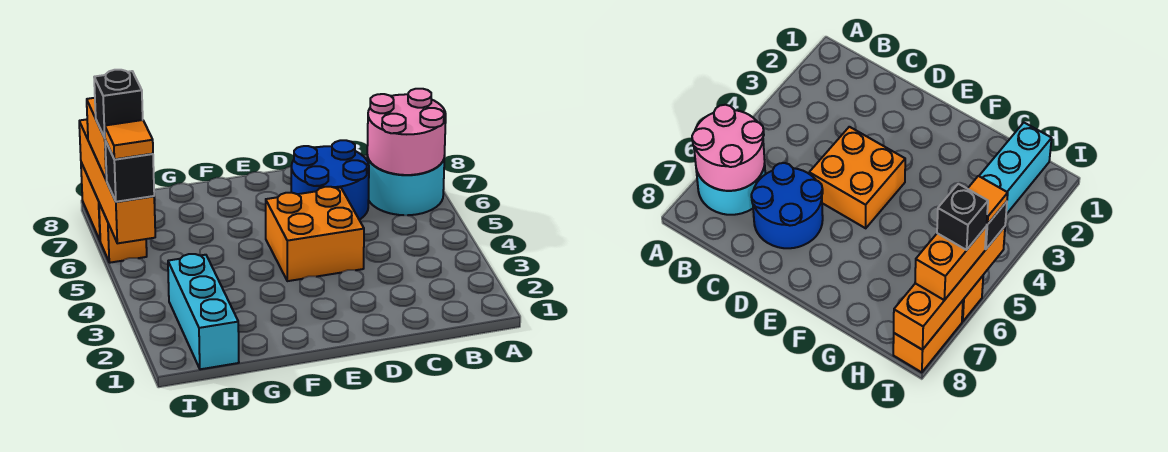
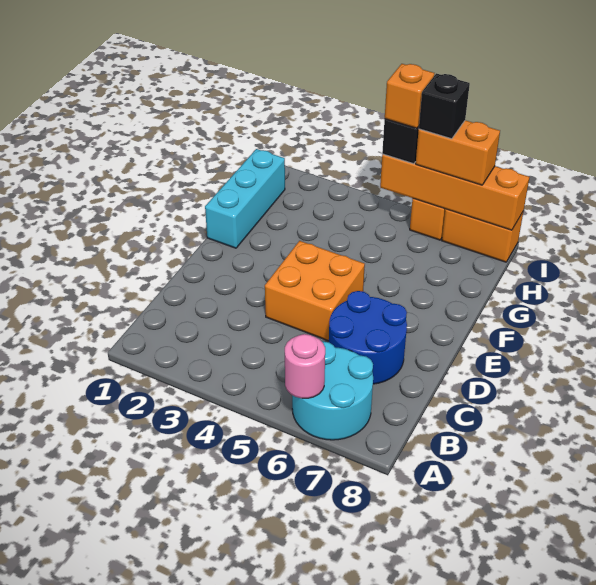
pink round brick A6:B7 level 2 -> pink round brick A6 level 2
cyan brick H1:H3 level 1 -> cyan brick F1:H1 level 1
orange tile I5 level 4 -> orange brick I5 level 4

